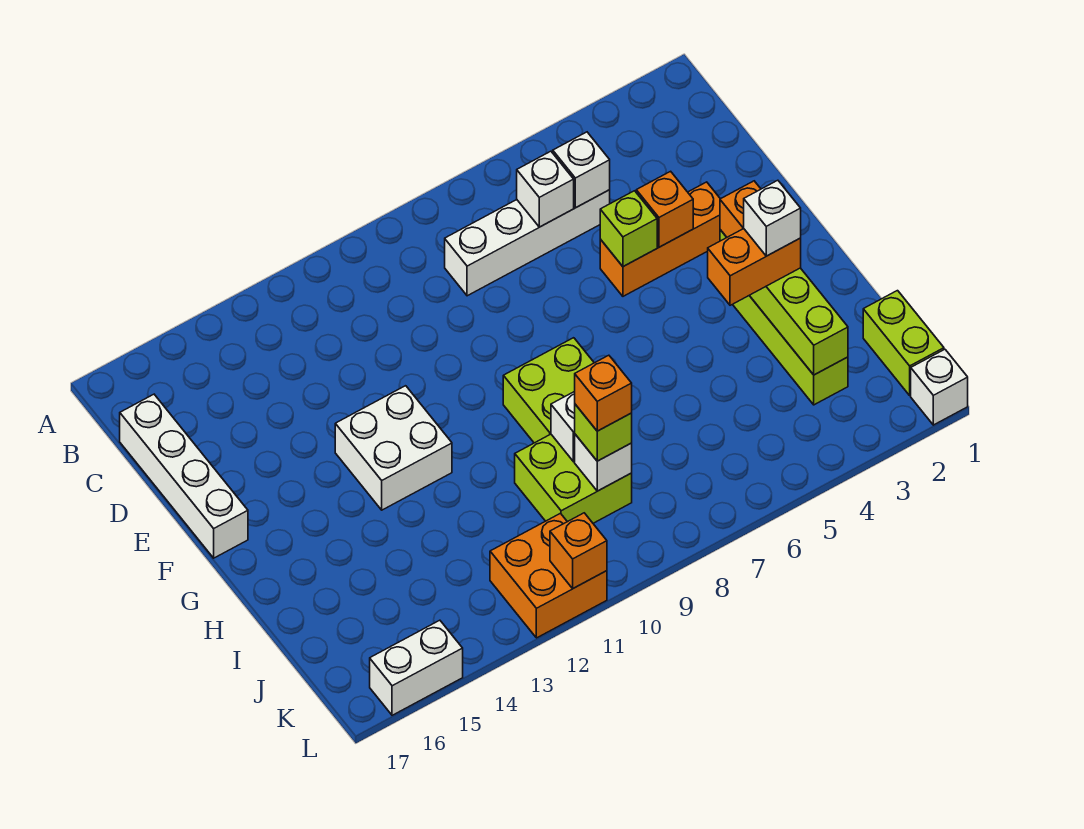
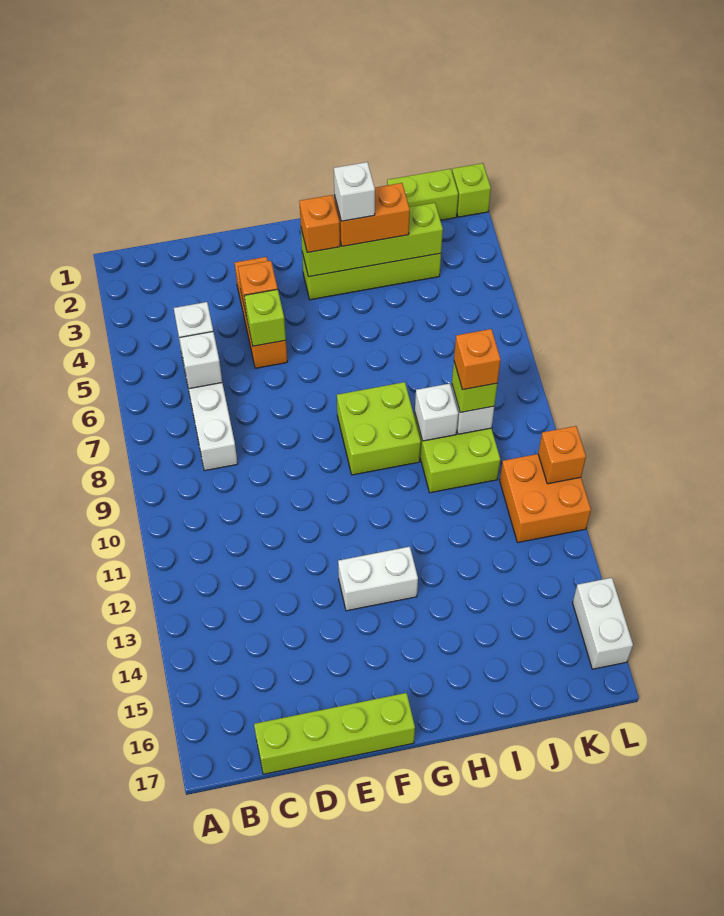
white brick C17:F17 level 1 -> lime brick C17:F17 level 1
white brick F12:G13 level 1 -> white brick F13:G13 level 1
orange brick H3:H4 level 3 -> orange brick H3:I3 level 3
white brick L1 level 1 -> lime brick L1 level 1

